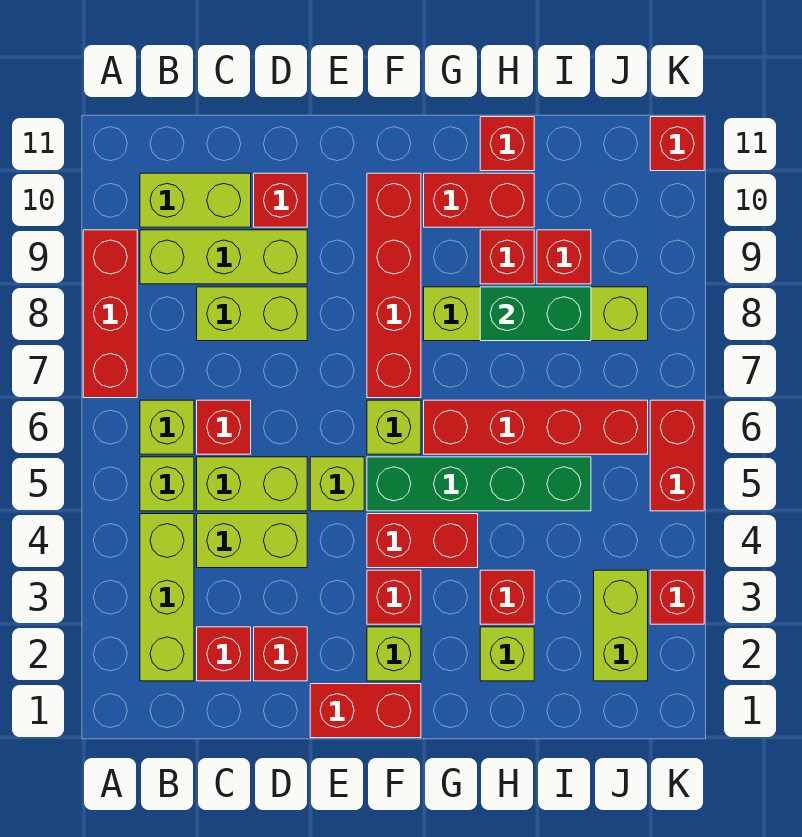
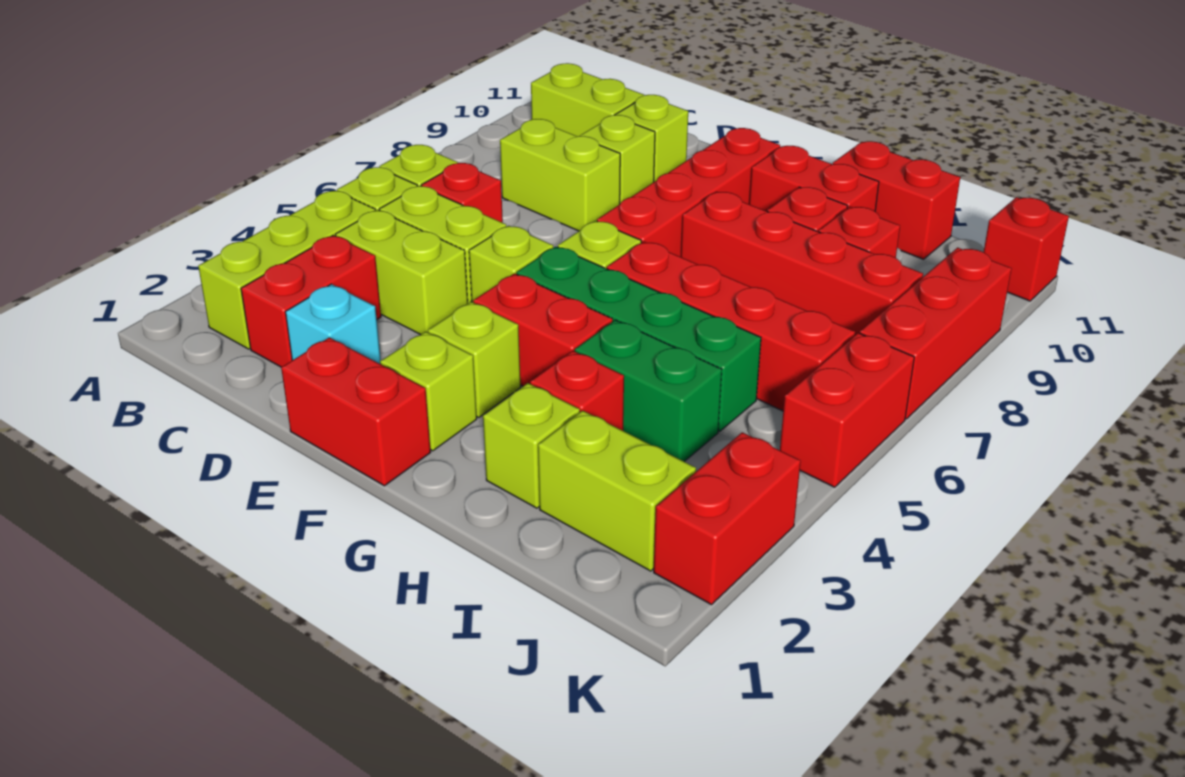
red brick A7:A9 level 1 -> red brick K7:K9 level 1
lime brick B9:D9 level 1 -> lime brick D9 level 1
red brick C2 level 1 -> red brick C2:C3 level 1
red brick D2 level 1 -> cyan brick D2 level 1
red brick D10 level 1 -> lime brick D10 level 1
red brick F3 level 1 -> lime brick F3 level 1
lime brick G8:J8 level 1 -> red brick G8:J8 level 1
green brick H8:I8 level 2 -> green brick H4:I4 level 1
red brick H11 level 1 -> red brick H11:I11 level 1
lime brick J2:J3 level 1 -> lime brick I2:J2 level 1
red brick K3 level 1 -> red brick K2:K3 level 1

